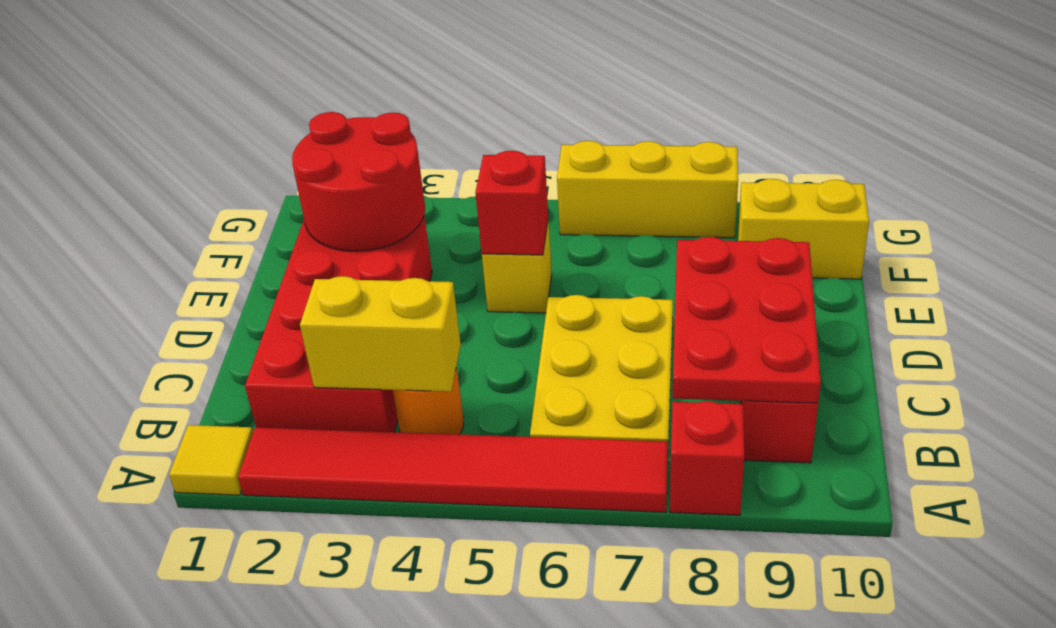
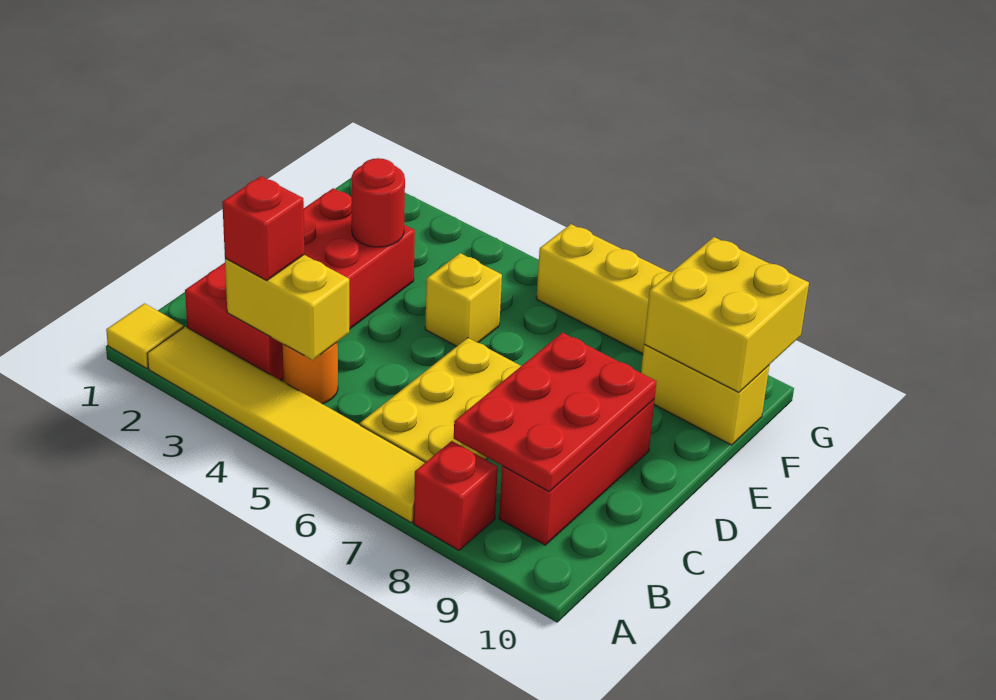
red tile A2:A7 level 1 -> yellow tile A2:A7 level 1
red round brick E2:F3 level 2 -> red round brick E3 level 2
red brick E5 level 2 -> red brick B3 level 3
none -> yellow brick F9:G10 level 2

